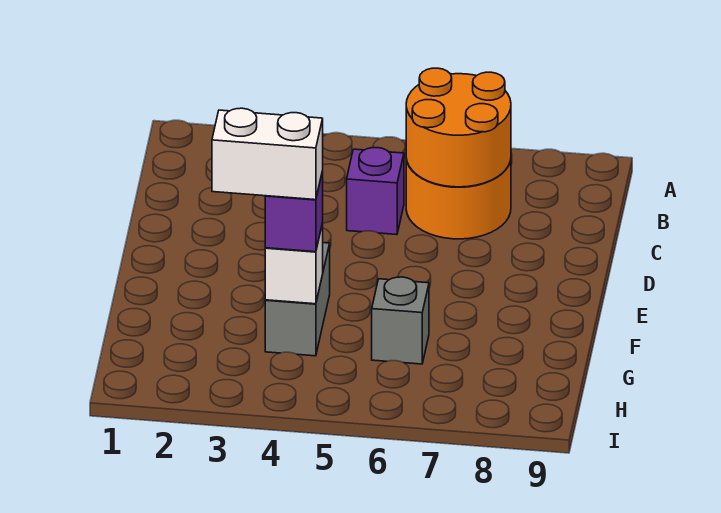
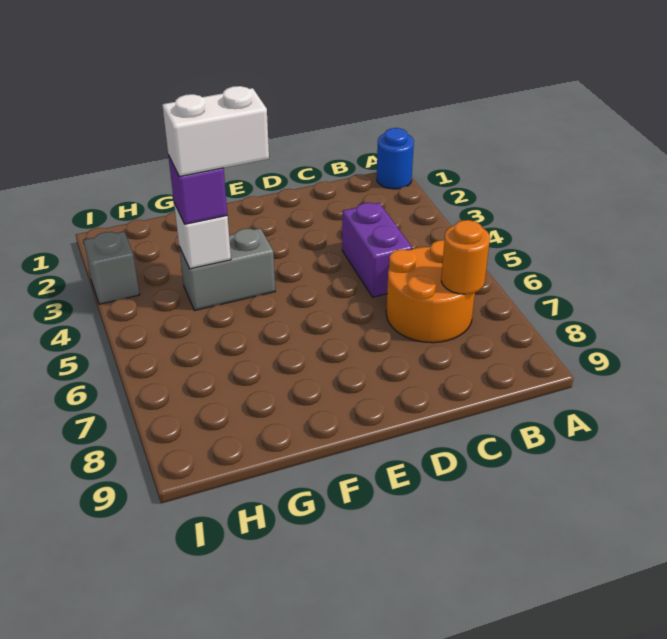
none -> blue round brick A1 level 1
orange round brick B6:C7 level 2 -> orange round brick B7 level 2
purple brick C5 level 1 -> purple brick C4:C5 level 1
white brick G3:G4 level 4 -> white brick F4:G4 level 4
grey brick G6 level 1 -> grey brick I3 level 1

